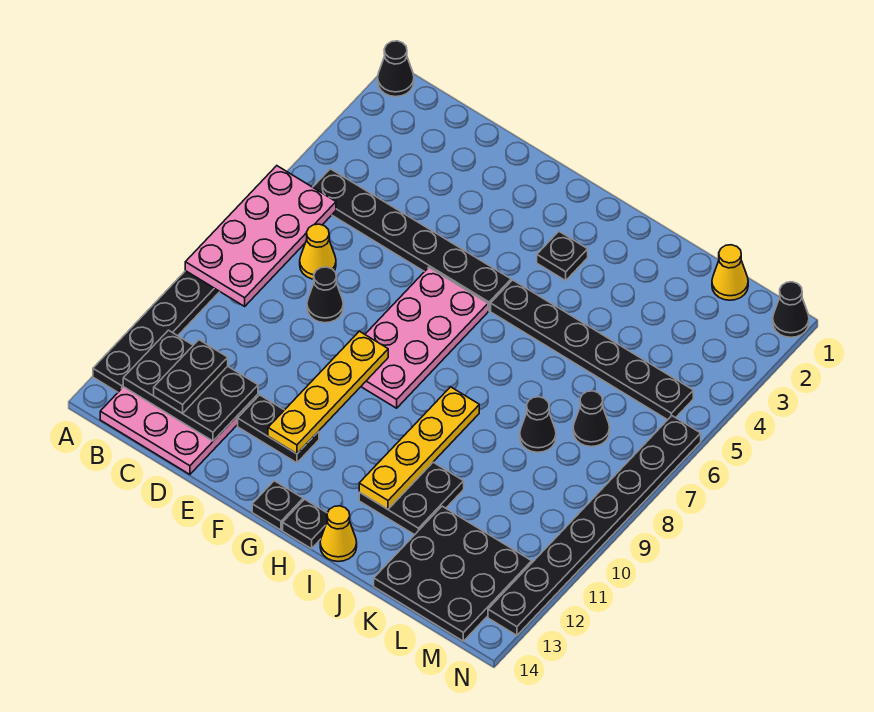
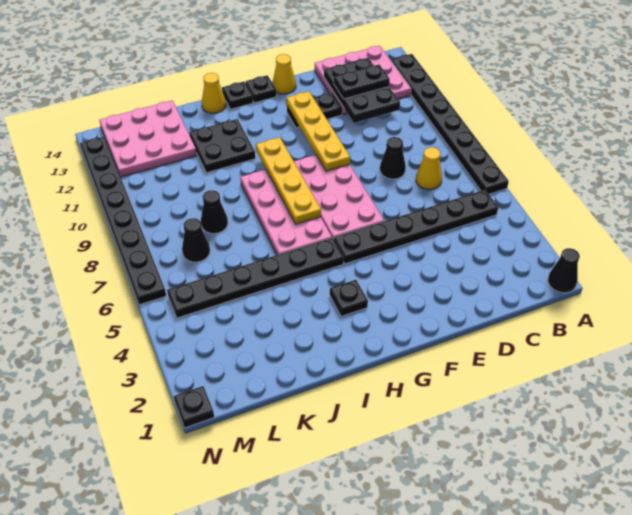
pink plate A6:B9 level 2 -> pink plate H6:I9 level 1
black plate B12:D13 level 2 -> black plate C11:D13 level 2
black plate C12:C13 level 3 -> black plate C12:D12 level 3
yellow plate I9:I12 level 2 -> yellow plate H7:H10 level 2
black plate K12:M14 level 1 -> pink plate K12:M14 level 1
yellow cone L1 level 1 -> yellow cone F14 level 1
black cone N1 level 1 -> black plate N1 level 1

